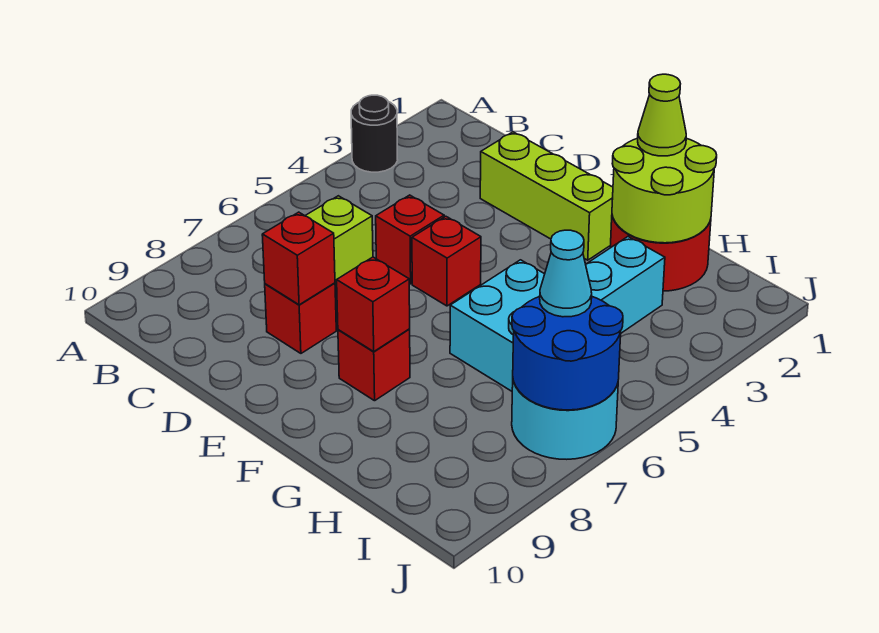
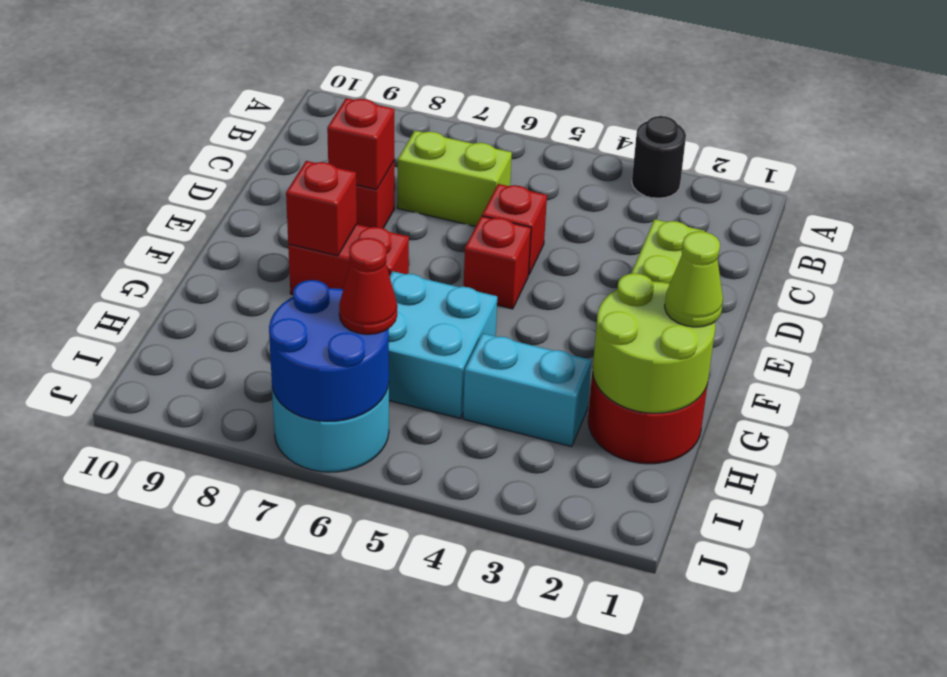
red brick F8 level 1 -> red brick F7:F8 level 1
cyan cone I6 level 3 -> red cone I6 level 3

